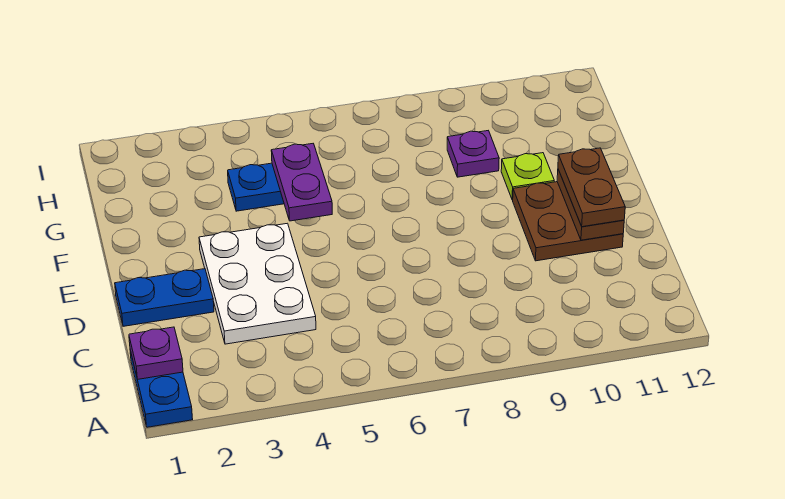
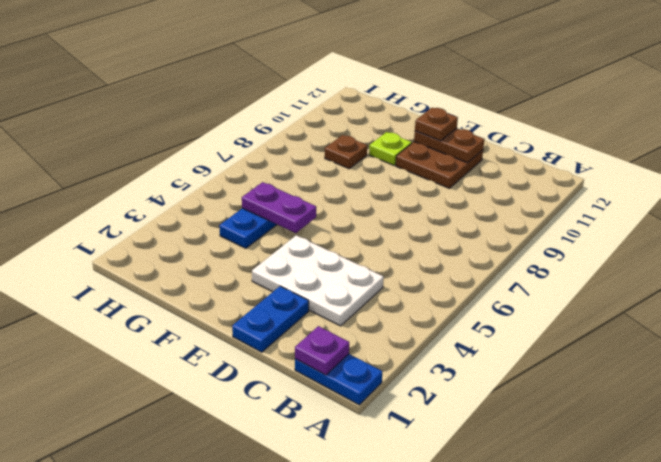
brown plate D11:E11 level 3 -> brown plate E11 level 3
purple plate G9 level 1 -> brown plate G9 level 1

